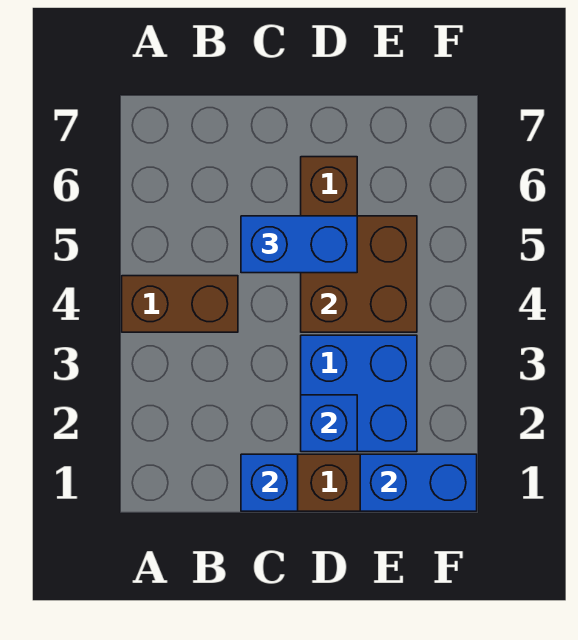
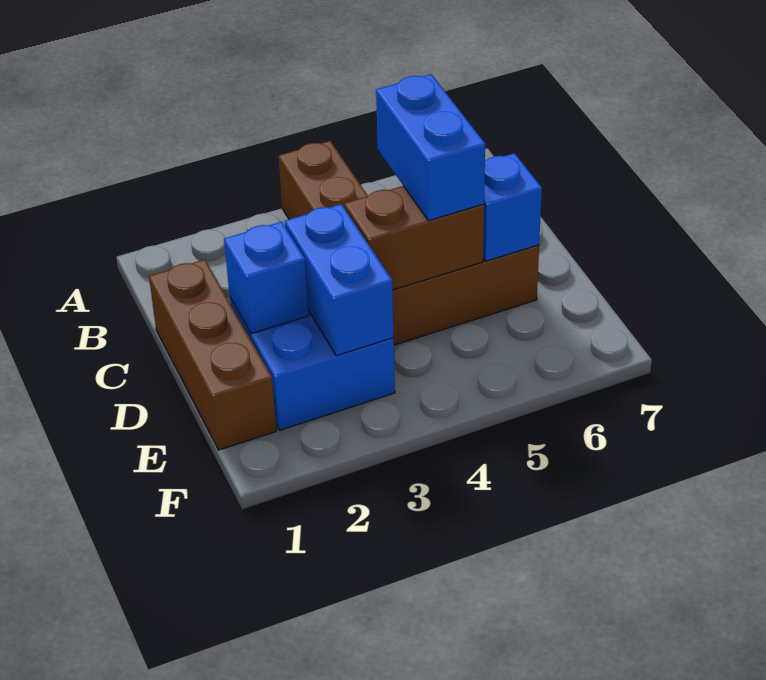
blue brick C1 level 2 -> blue brick D6 level 2
brown brick D4:E5 level 2 -> brown brick D4:D5 level 2
blue brick E1:F1 level 2 -> blue brick D3:E3 level 2

